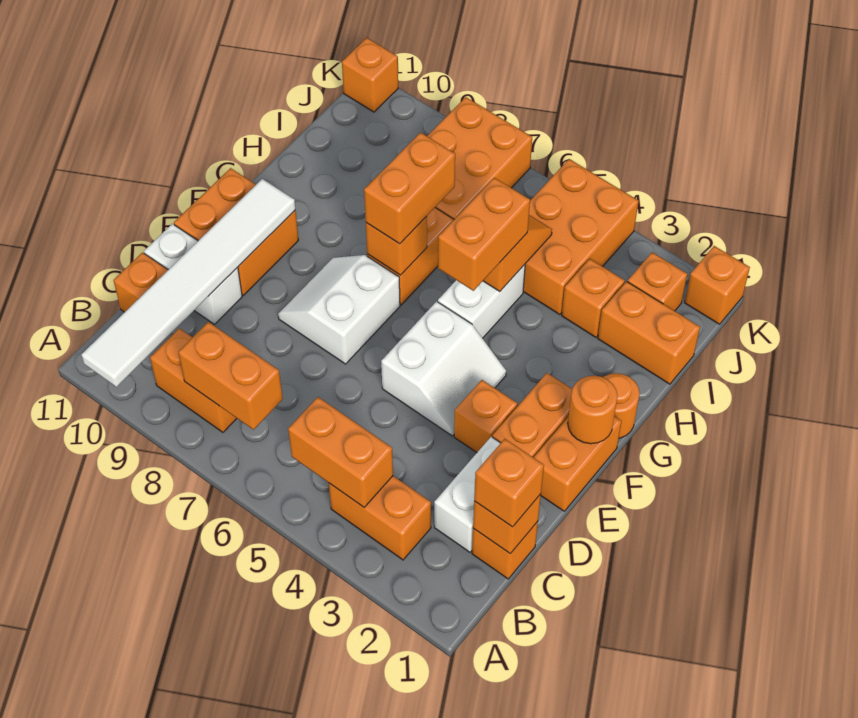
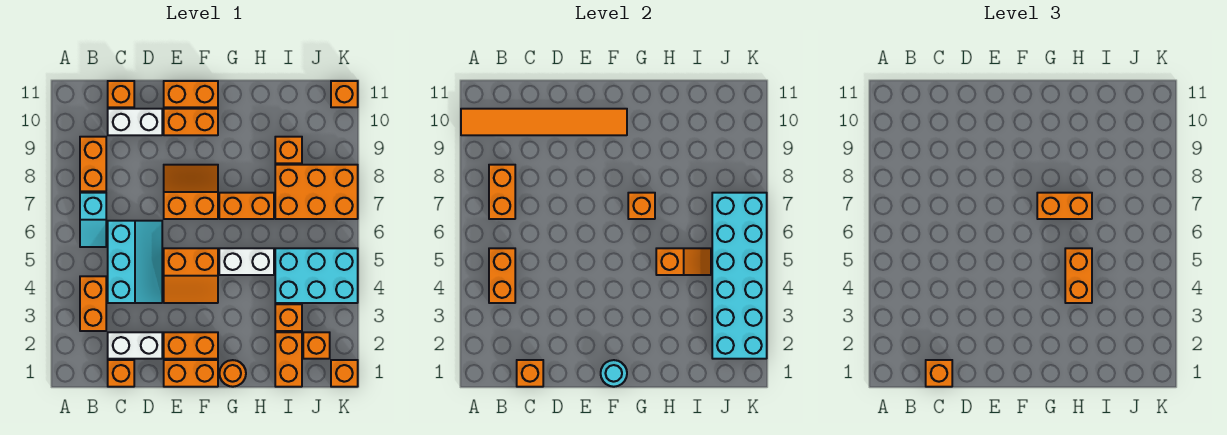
white tile A10:F10 level 2 -> orange tile A10:F10 level 2
none -> cyan slope B6:B7 level 1 top 7
none -> cyan slope C4:D6 level 1 top C
white brick D10:D11 level 1 -> white brick C10:D10 level 1
orange brick E3 level 1 -> orange brick I9 level 1
white slope E4:F5 level 1 top 5 -> orange slope E4:F5 level 1 top 5
white slope E7:F8 level 1 top 7 -> orange slope E7:F8 level 1 top 7
orange round brick F1 level 2 -> cyan round brick F1 level 2
orange brick G5:H5 level 3 -> orange brick H4:H5 level 3
orange brick I4:K5 level 1 -> cyan brick I4:K5 level 1
none -> cyan brick J2:K7 level 2

